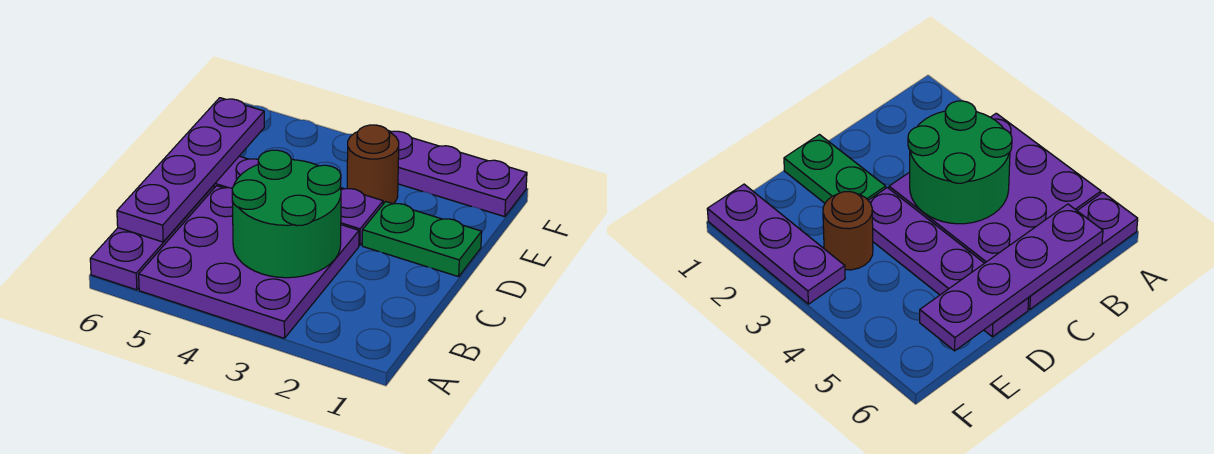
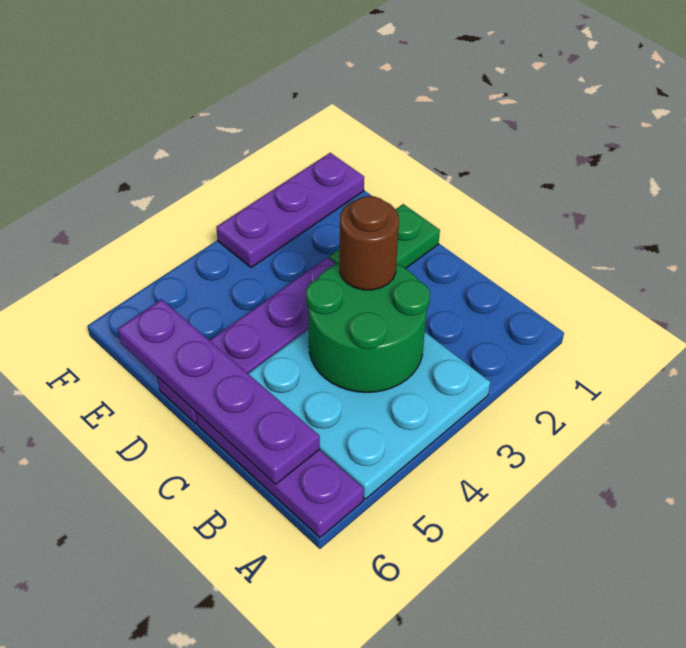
purple plate A3:C5 level 1 -> cyan plate A3:C5 level 1
brown round brick E3 level 1 -> brown round brick C3 level 3

